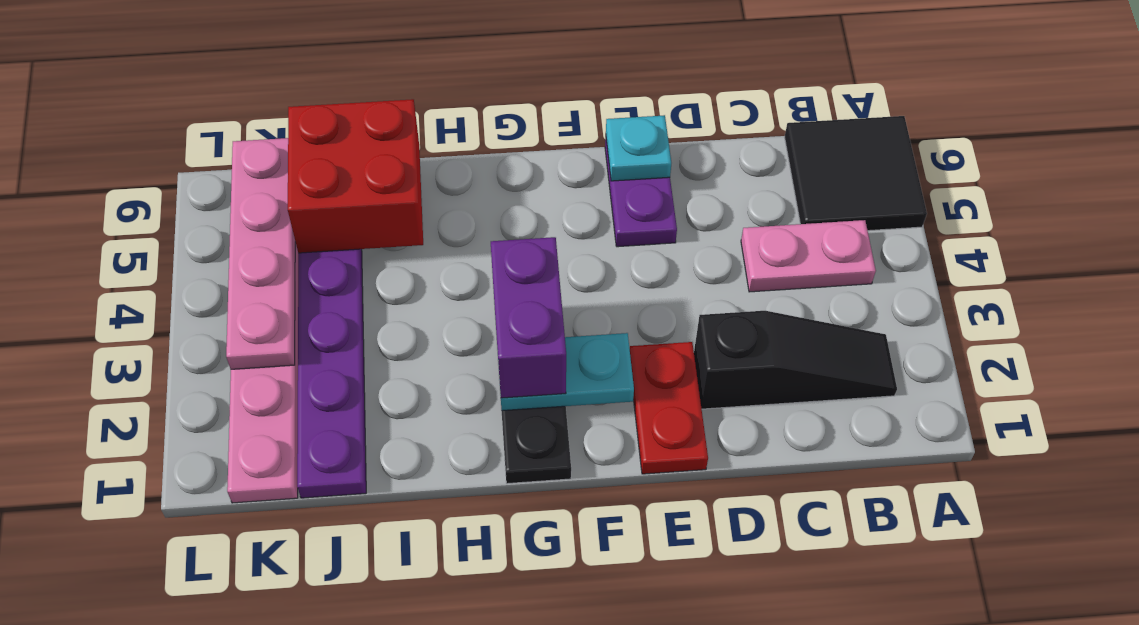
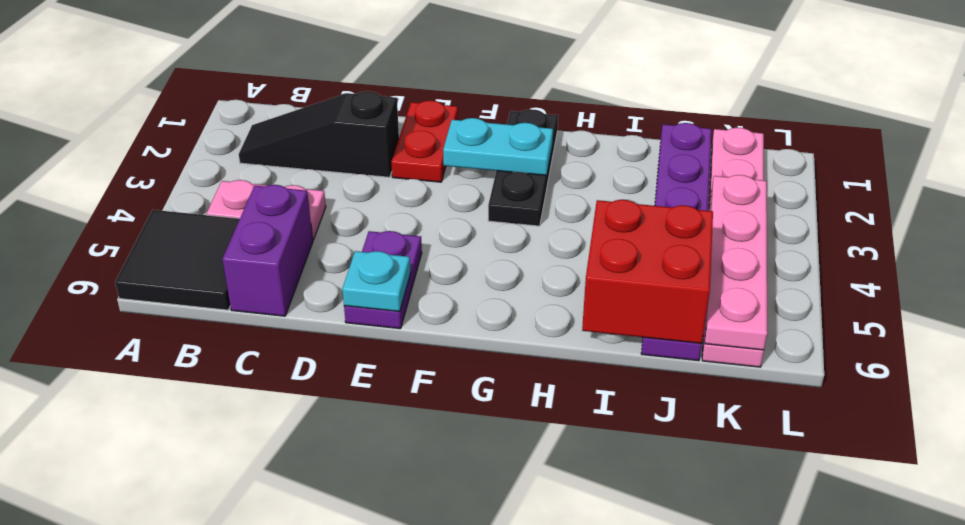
purple brick G2:G3 level 3 -> purple brick C5:C6 level 1

